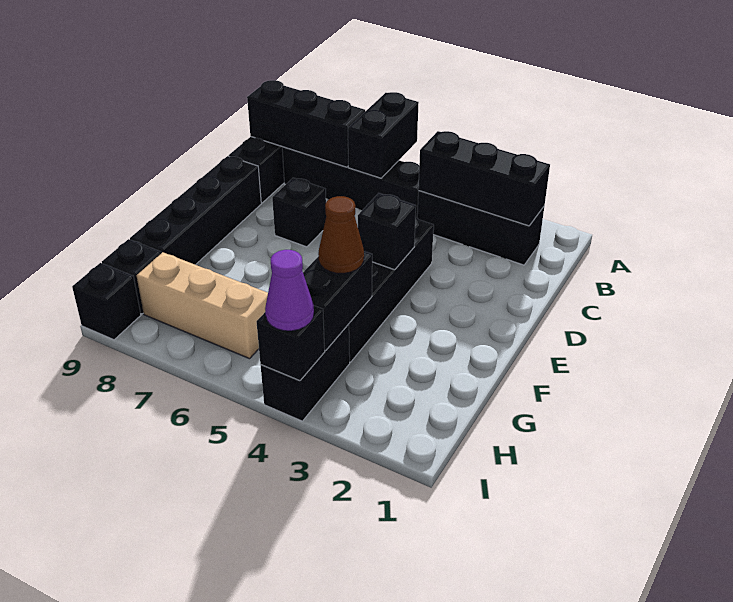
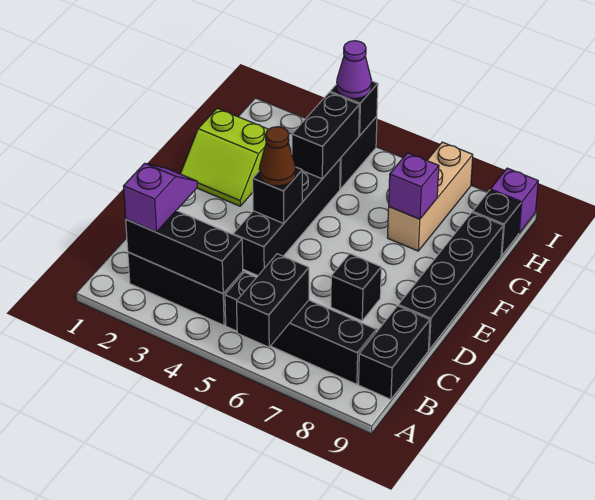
none -> purple slope B2:C2 level 3 top B
black brick B7:B9 level 2 -> none
none -> lime slope F1:G2 level 1 top G
brown cone G4 level 3 -> brown cone E4 level 3
none -> purple brick G7 level 2
tan brick H6:H8 level 1 -> tan brick G7:I7 level 1
black brick I9 level 1 -> purple brick I9 level 1

